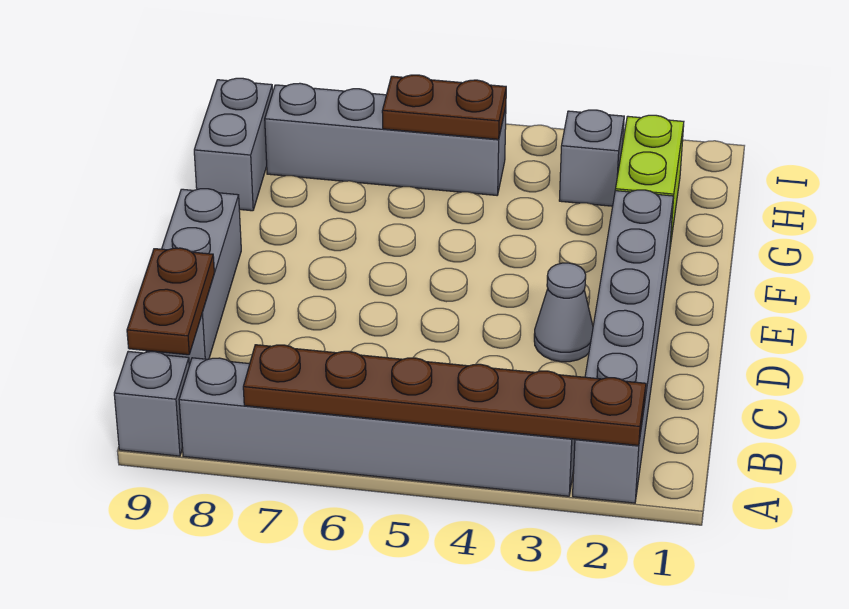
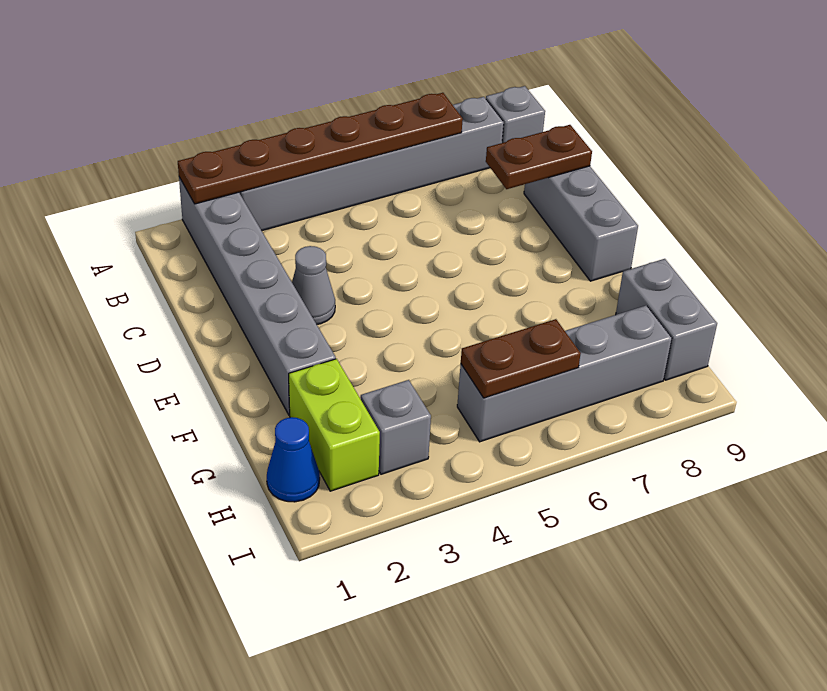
brown plate B9:C9 level 2 -> brown plate C8:C9 level 2
none -> blue cone H1 level 1

